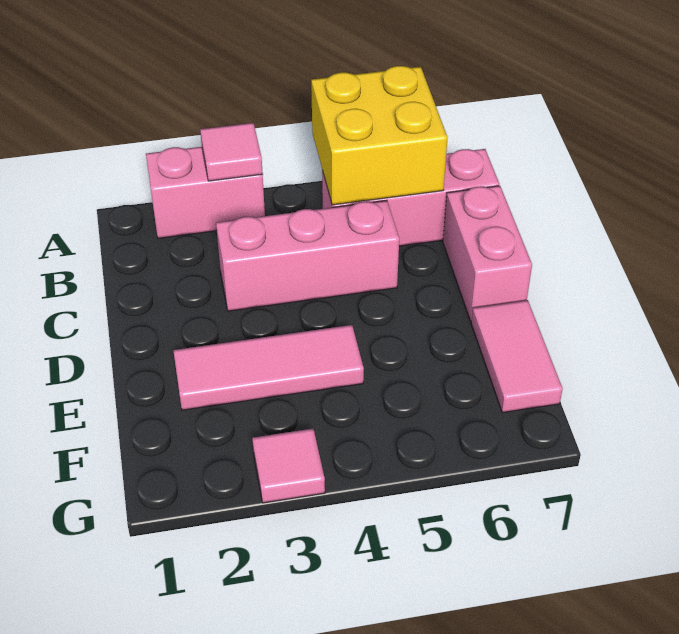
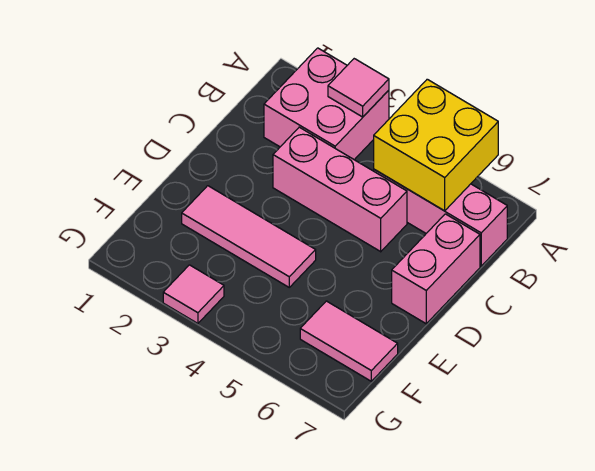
pink brick A2:A3 level 1 -> pink brick A2:B3 level 1
pink tile E7:F7 level 1 -> pink tile F6:F7 level 1

